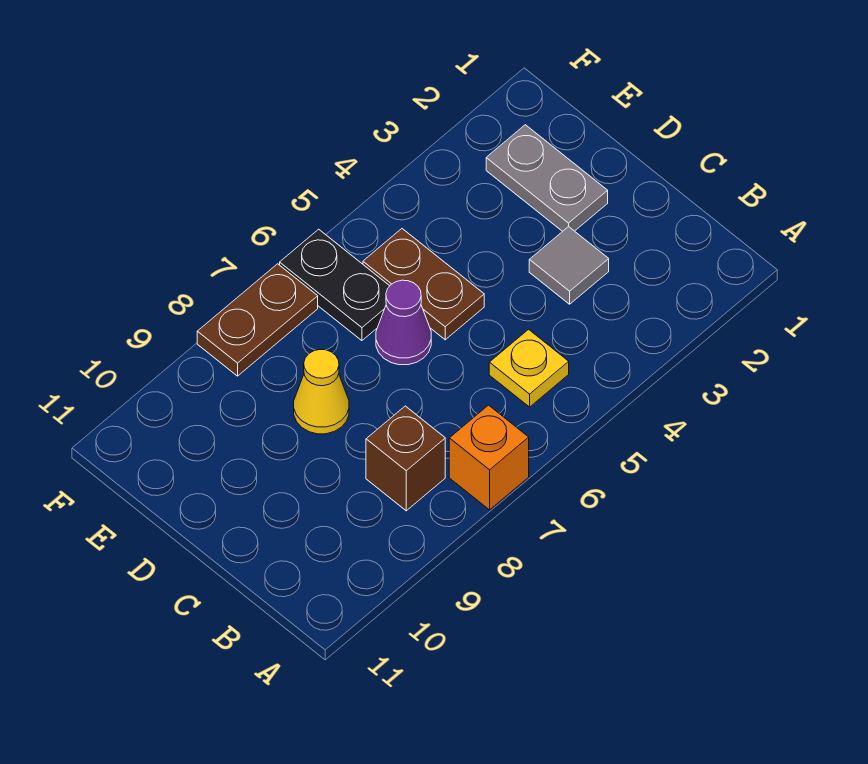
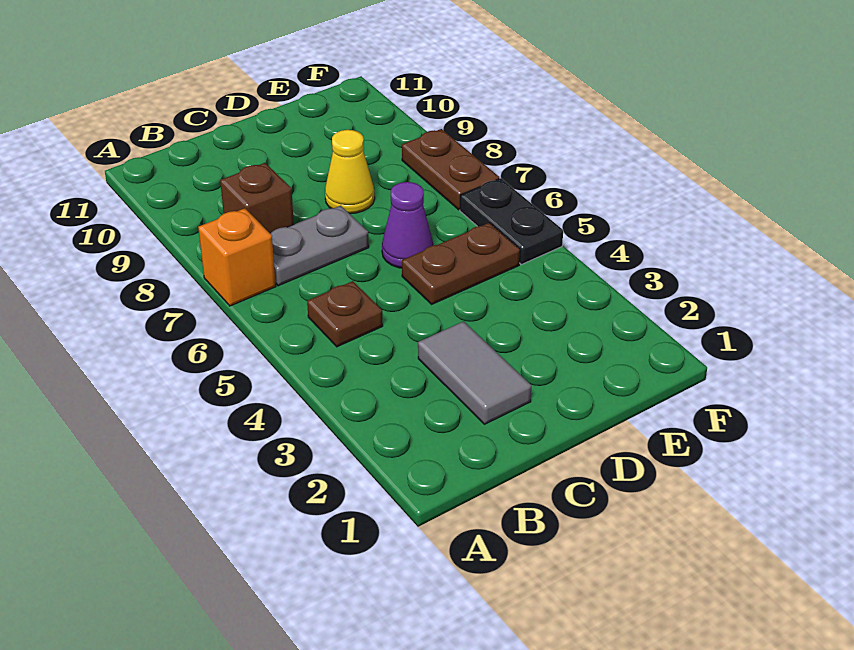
yellow plate B5 level 1 -> brown plate B5 level 1
grey tile C3 level 1 -> grey tile C2:C3 level 1
grey plate D2:E2 level 1 -> grey plate B7:C7 level 1
black plate E6:F6 level 1 -> black plate F5:F6 level 1

